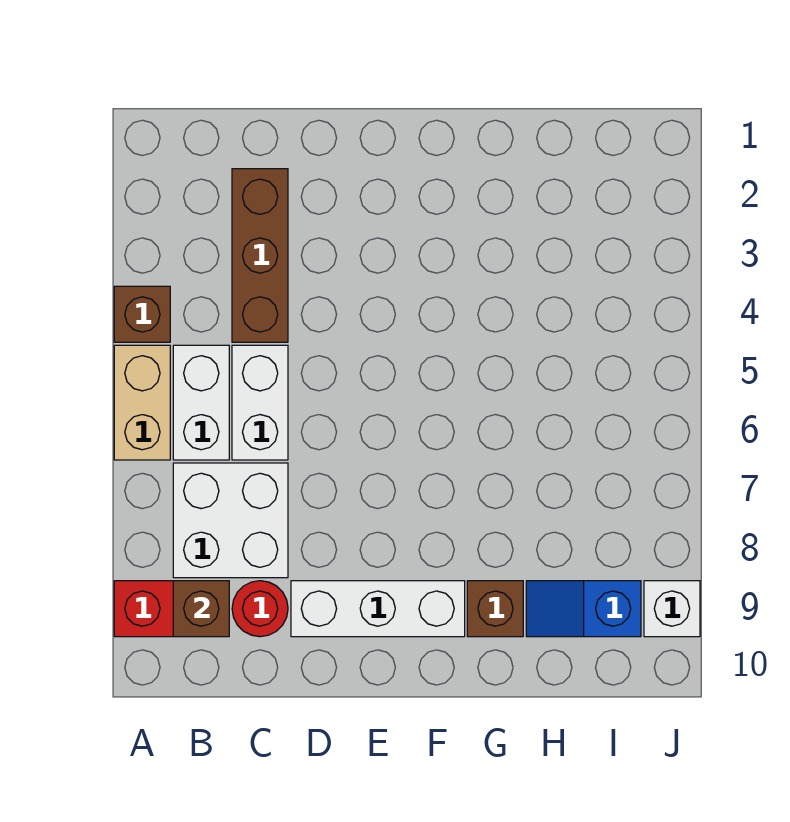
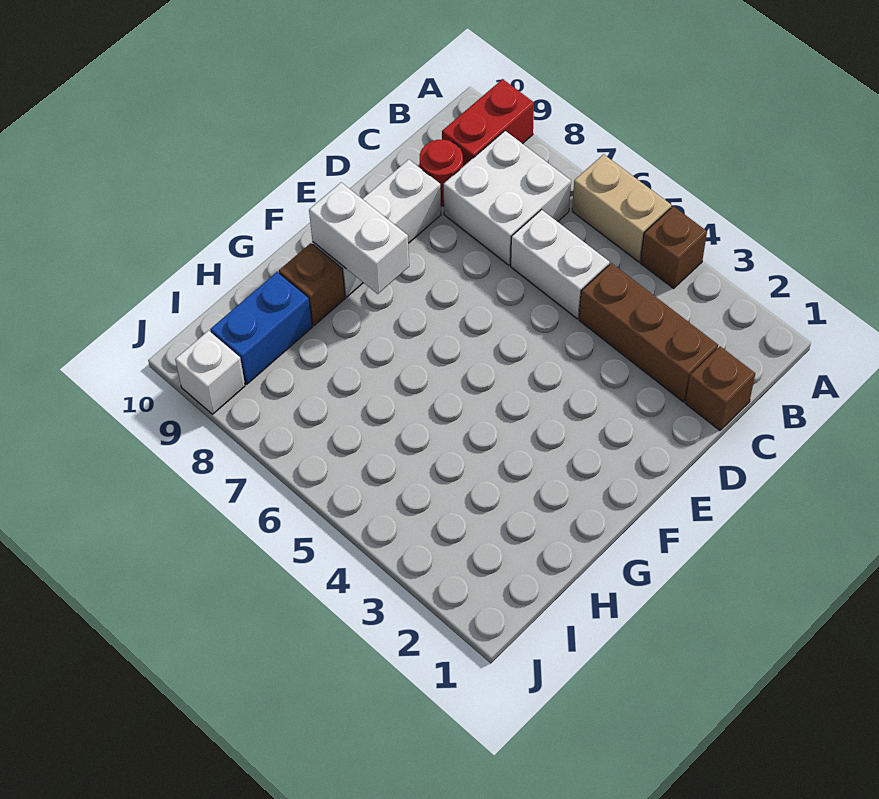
white brick B5:B6 level 1 -> white brick F8:F9 level 2
brown brick B9 level 2 -> brown brick C1 level 1
blue slope H9:I9 level 1 top I -> blue brick H9:I9 level 1

